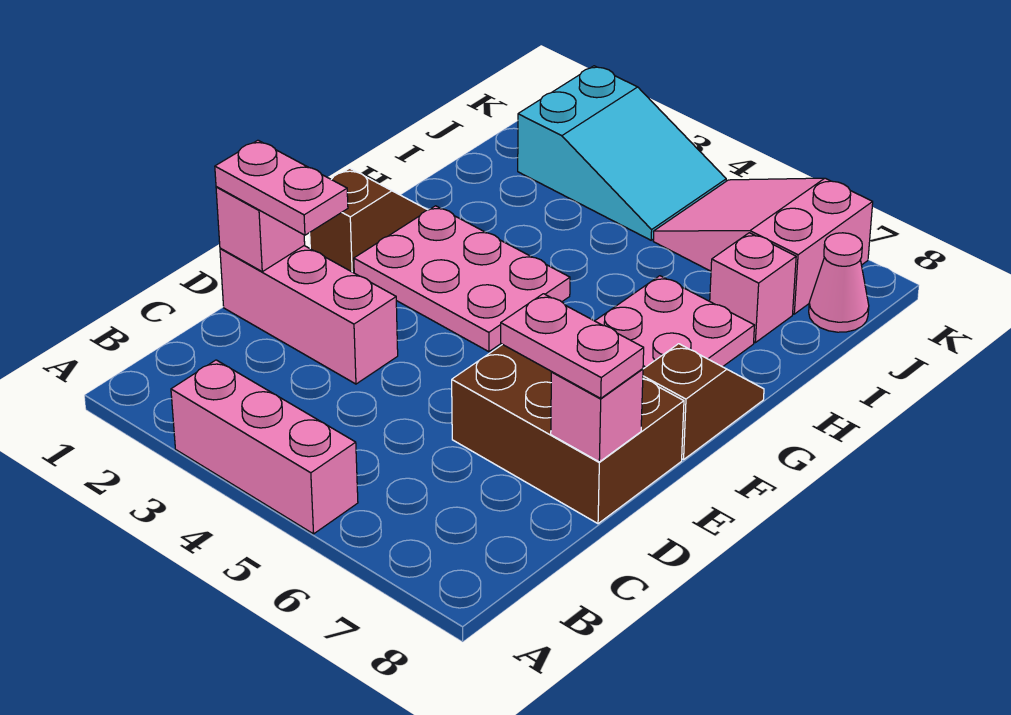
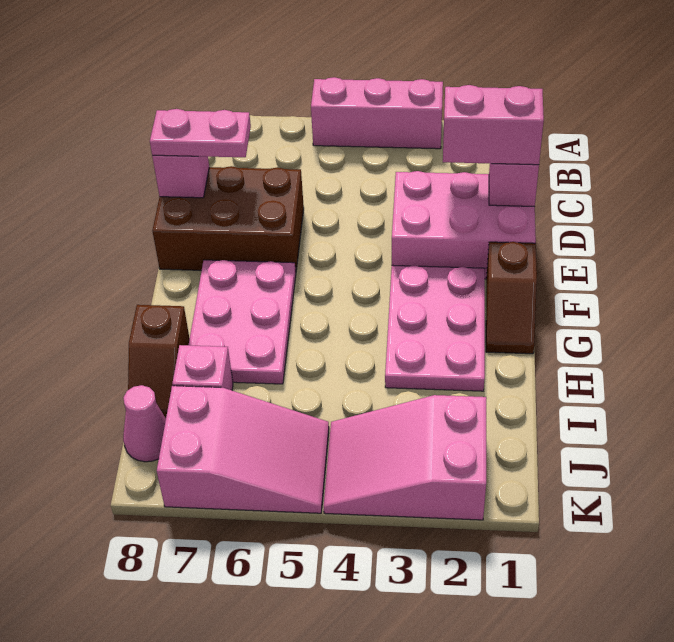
pink brick D1:D3 level 1 -> pink brick D1:E3 level 1
pink plate D1:D2 level 3 -> pink brick D1:D2 level 3
pink plate F2:G4 level 1 -> pink plate F2:H3 level 1
brown slope F8:G8 level 1 top F -> brown slope H8:I8 level 1 top H
cyan slope J2:K4 level 1 top 2 -> pink slope J2:K4 level 1 top 2

